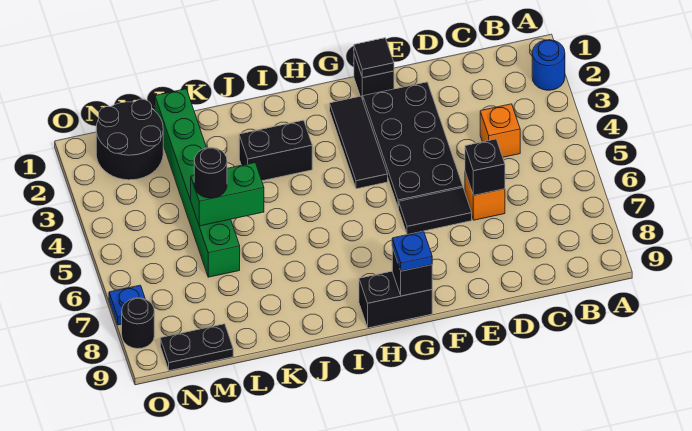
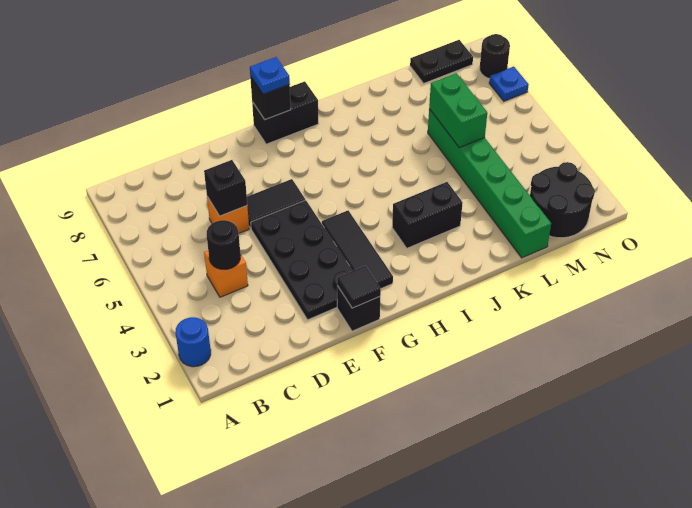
green brick K5:L5 level 2 -> green brick L5:L6 level 2
black round brick L5 level 3 -> black round brick C4 level 2

